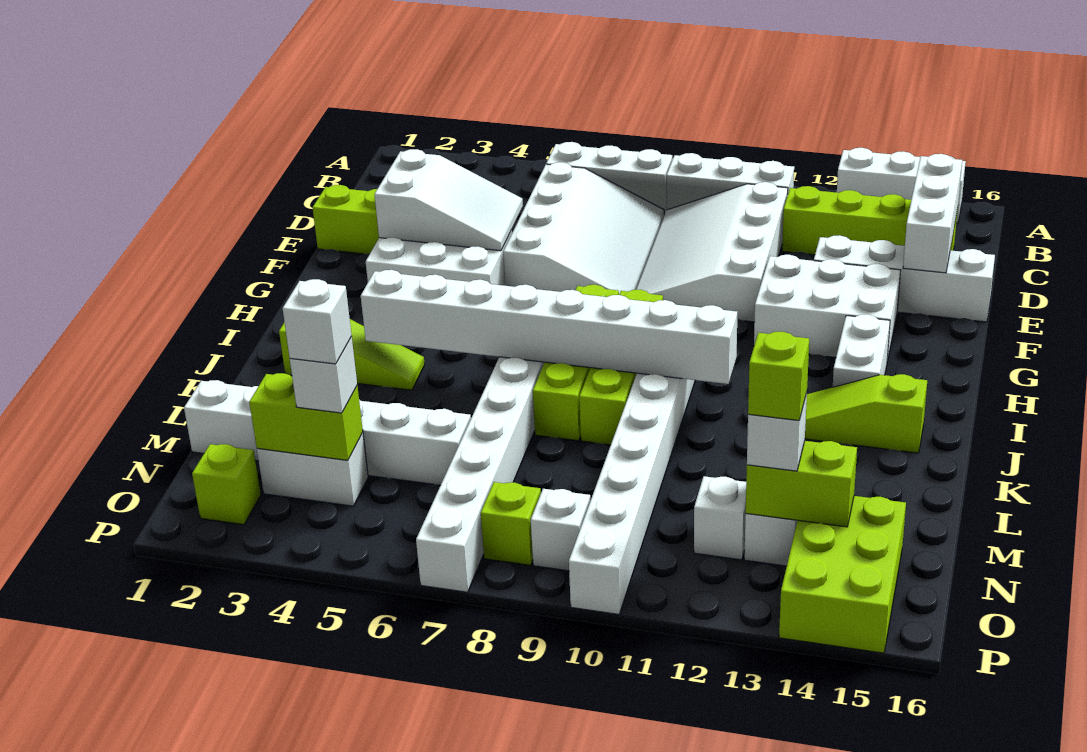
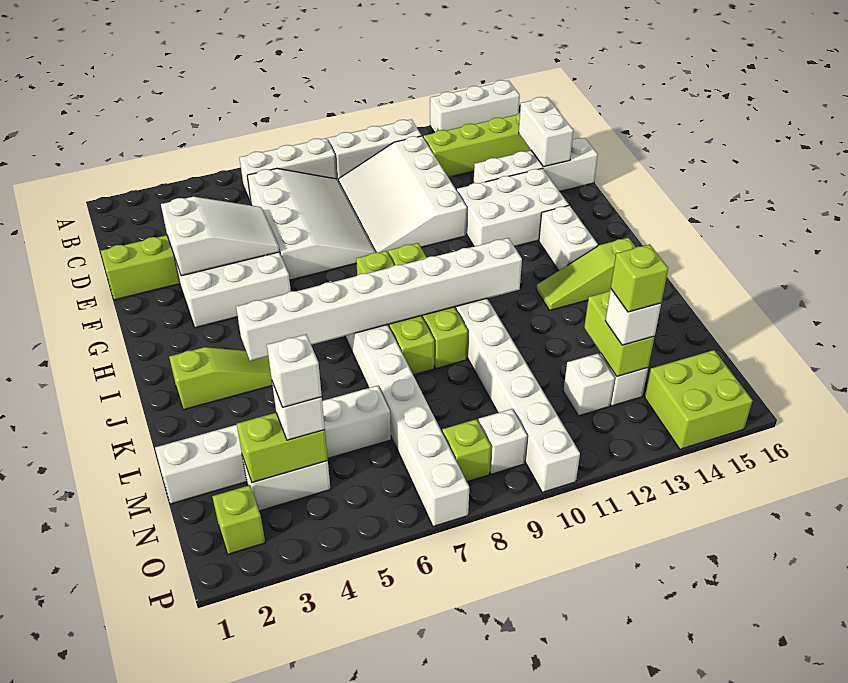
white brick C15:E15 level 2 -> white brick D15:E15 level 2
lime brick N13:N14 level 2 -> lime brick M13:N13 level 2
lime brick N14:P15 level 1 -> lime brick O14:P15 level 1

